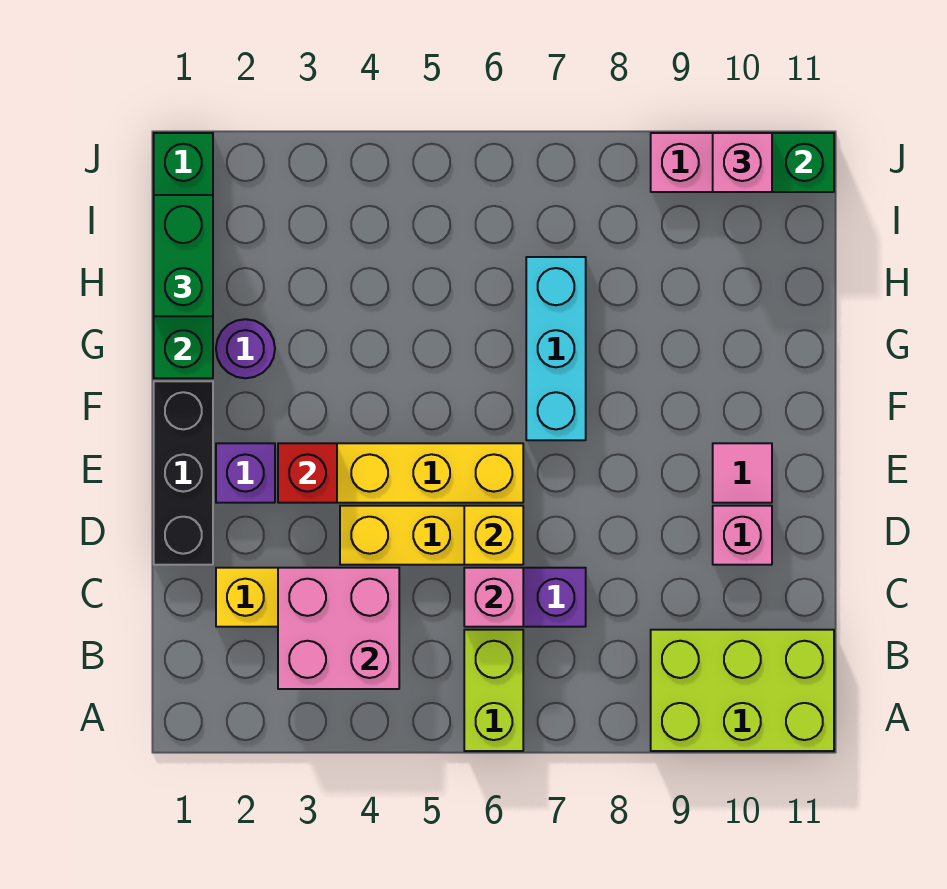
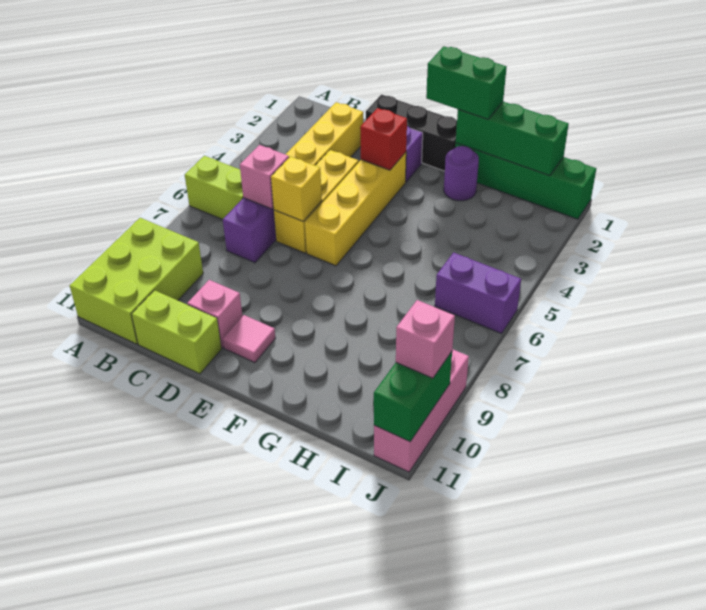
pink brick B3:C4 level 2 -> none
none -> lime brick C11:D11 level 1
cyan brick F7:H7 level 1 -> none
green brick H1:I1 level 3 -> green brick F1:G1 level 3
none -> purple brick I6:J6 level 1

